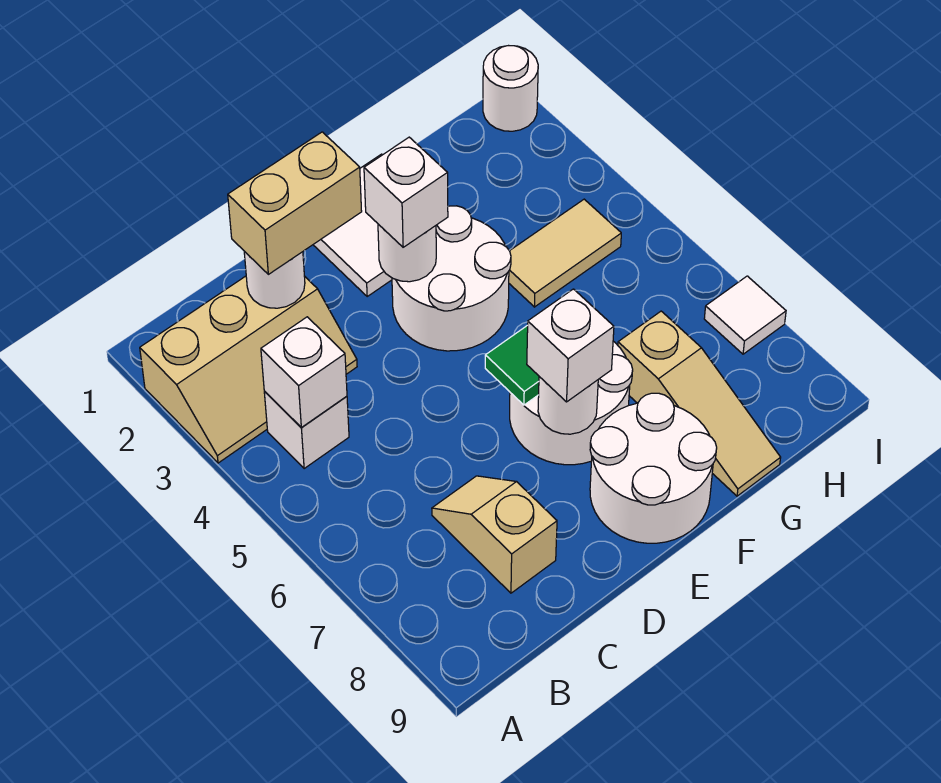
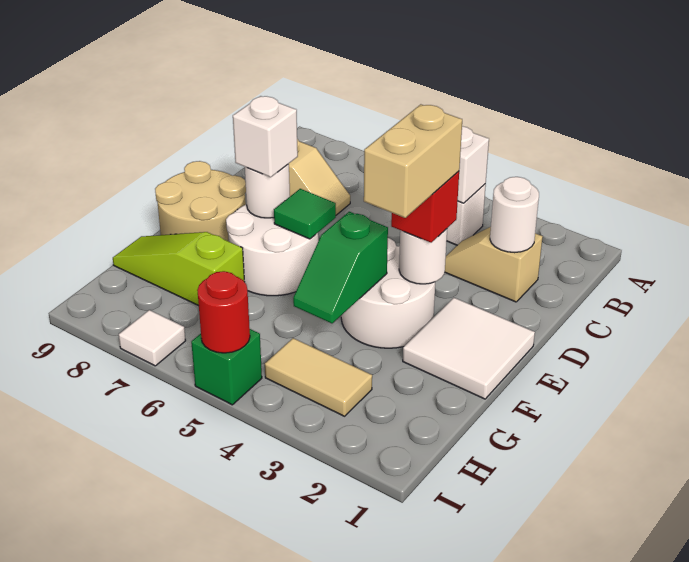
tan slope A2:C3 level 1 top 2 -> tan slope C2:C3 level 1 top 2
tan brick C2:D2 level 3 -> tan brick E3:F3 level 4
white brick E3 level 3 -> red brick E3 level 3
white round brick E8:F9 level 1 -> tan round brick E8:F9 level 1
none -> green slope F4:G4 level 2 top F
tan tile G4:H4 level 1 -> tan tile H3:H4 level 1
tan slope G7:G9 level 1 top 7 -> lime slope G7:G9 level 1 top 7
white round brick I1 level 1 -> none
none -> green brick I5 level 1
none -> red round brick I5 level 2

